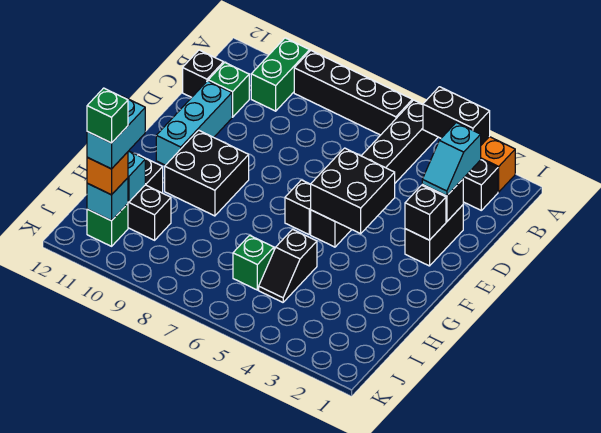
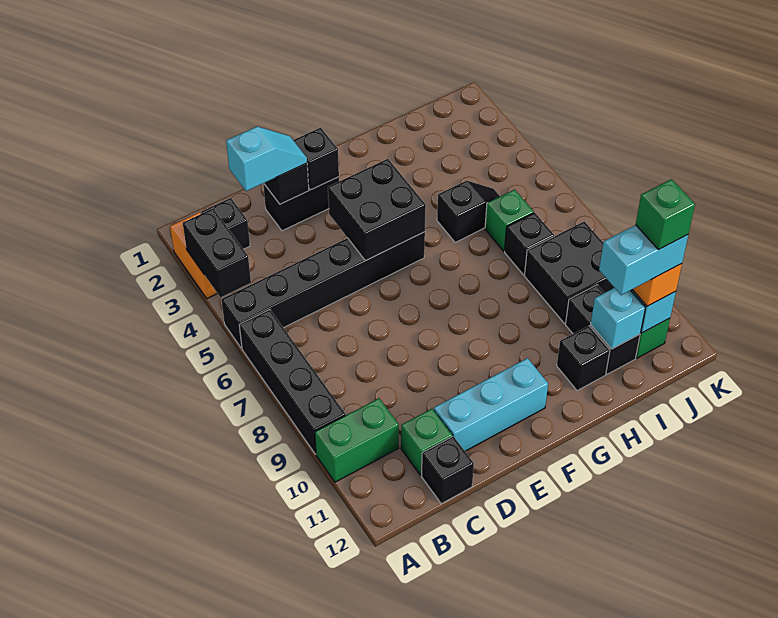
black brick F6 level 1 -> black brick I7 level 1
black brick F9:G10 level 1 -> black brick I8:J9 level 1

